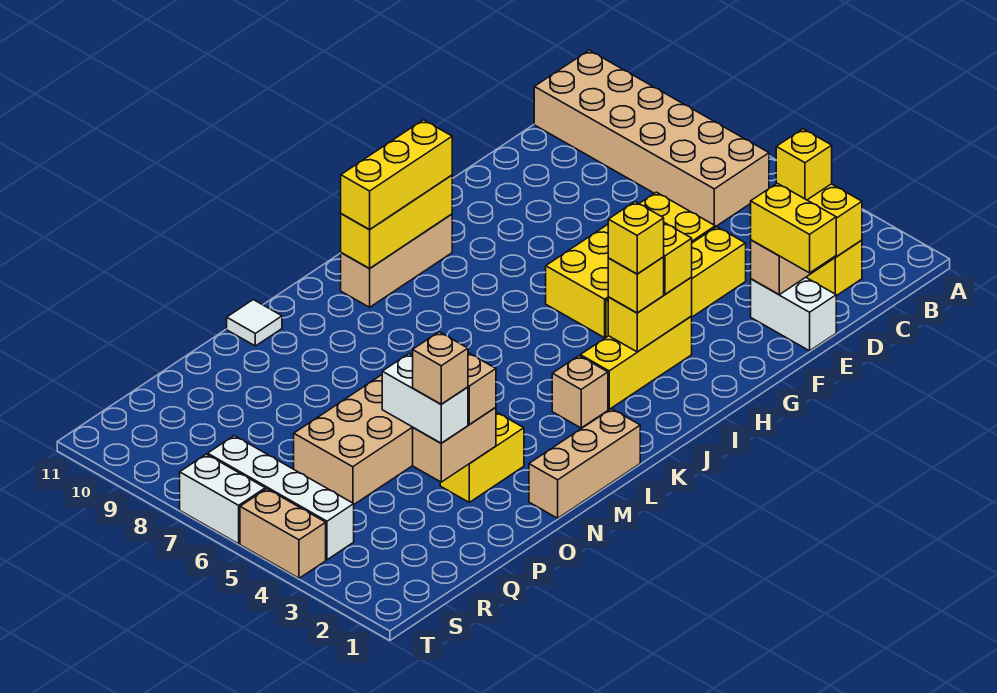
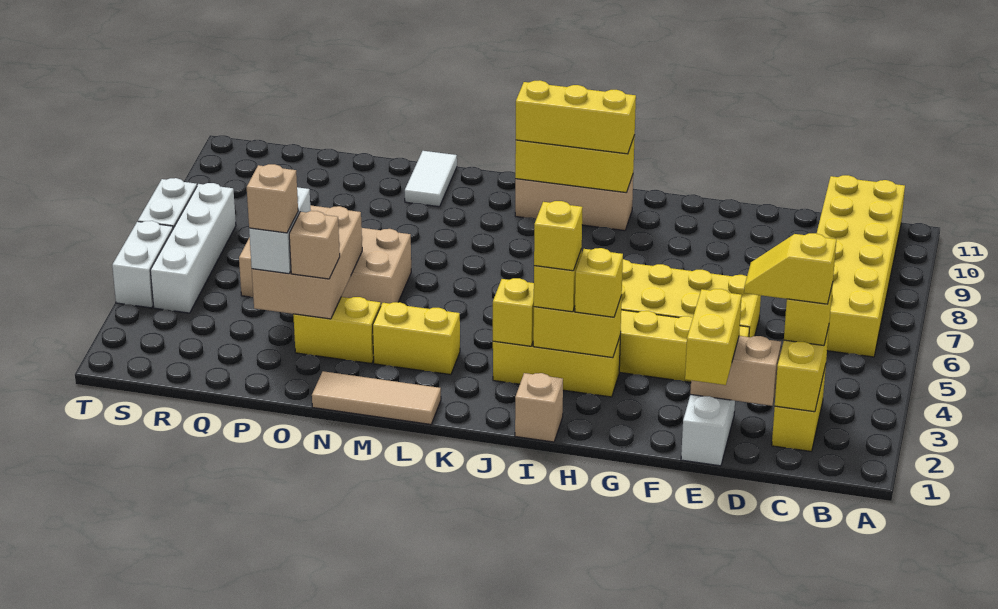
tan brick B6:C11 level 1 -> yellow brick B6:C11 level 1
none -> yellow slope C3:D3 level 4 top C
none -> yellow brick J3 level 2
tan brick K3 level 1 -> tan brick I1 level 1
tan brick L1:N1 level 1 -> tan tile L1:N1 level 1
none -> yellow brick L3:M3 level 1
white tile N11 level 1 -> white tile N10:N11 level 1
tan brick O3:P3 level 2 -> tan brick O3:P5 level 2
tan brick T4:T5 level 1 -> white brick T4:T5 level 1

